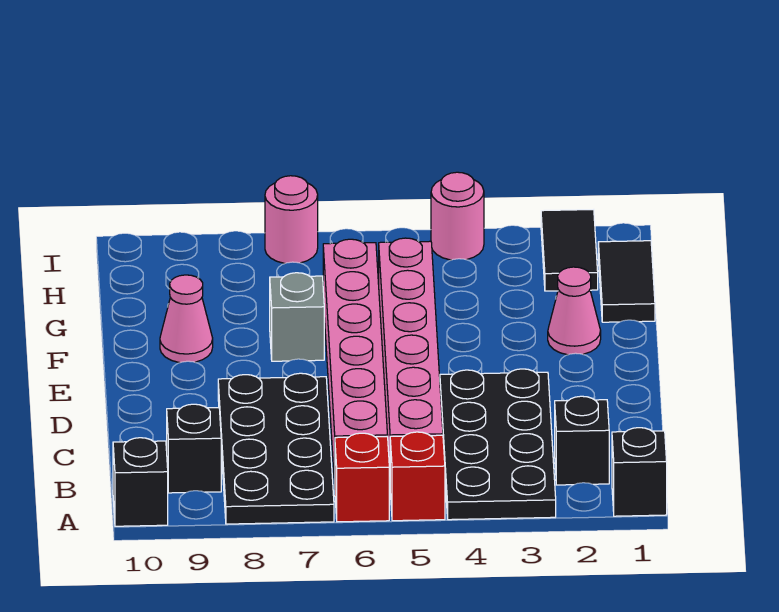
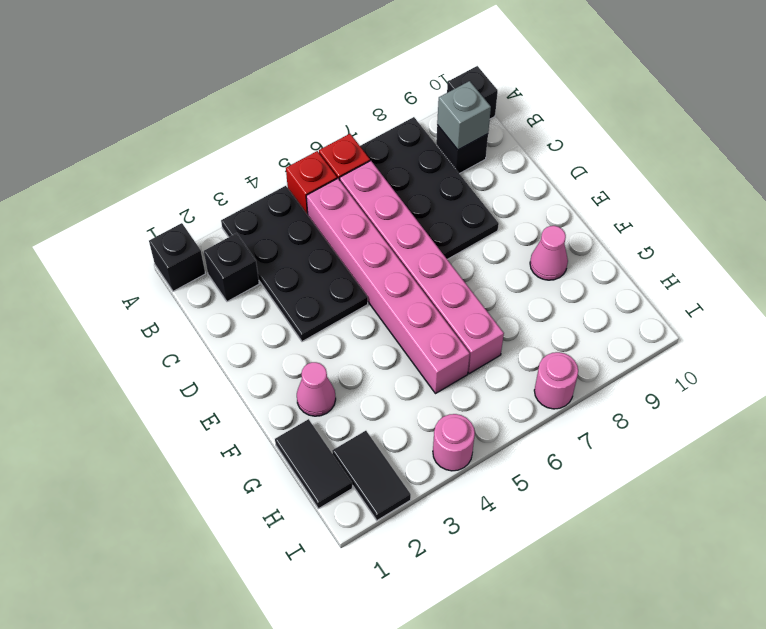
grey brick F7 level 1 -> grey brick B9 level 2

